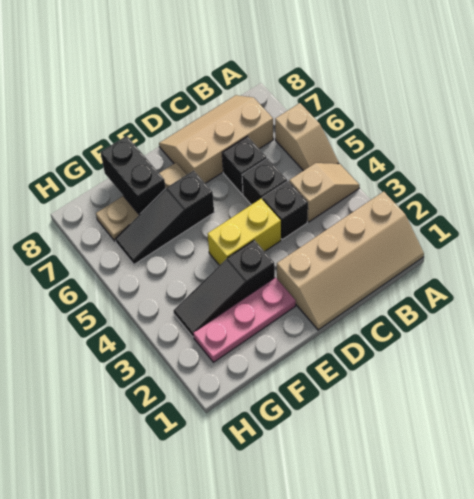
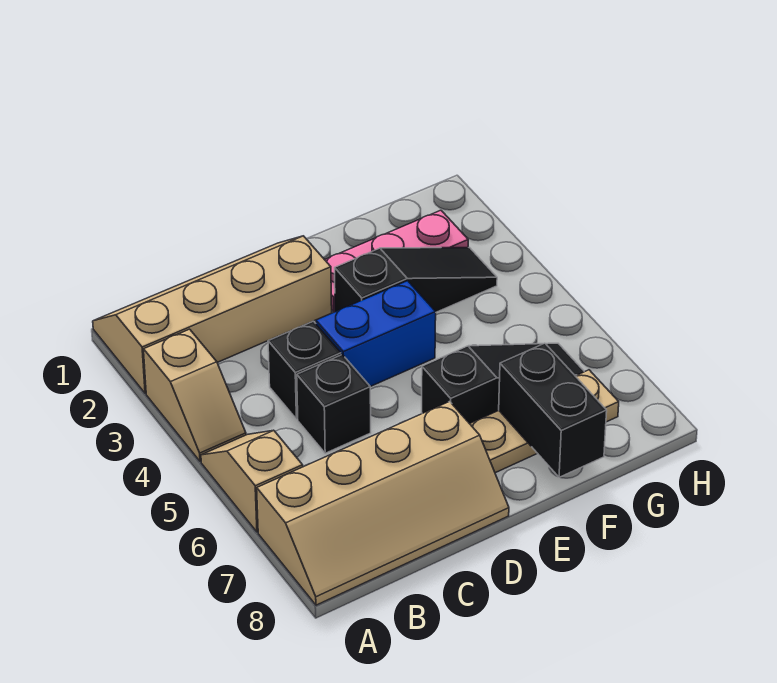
tan slope A4:B4 level 1 top B -> tan slope A3:A4 level 1 top 3
tan slope B7:D8 level 1 top 7 -> tan slope A7:D8 level 1 top 7
black brick C6 level 1 -> none
yellow brick D4:E4 level 1 -> blue brick D4:E4 level 1

